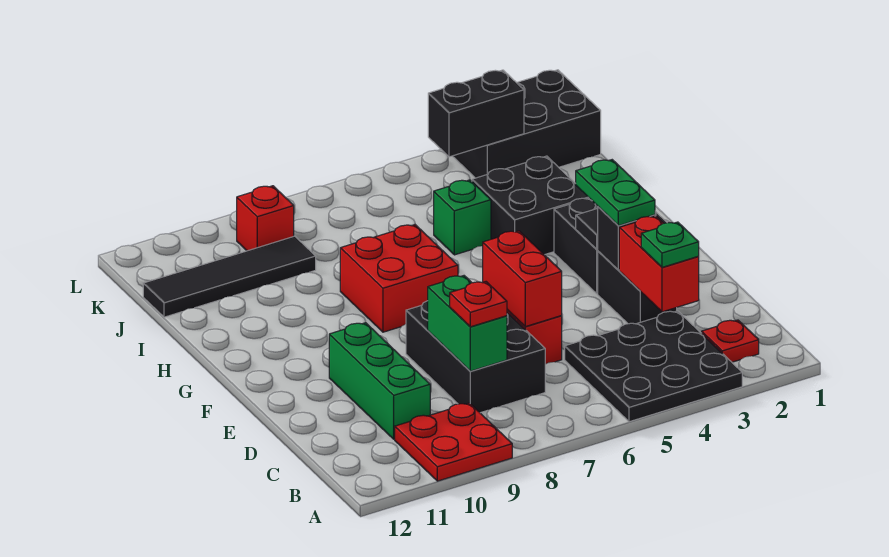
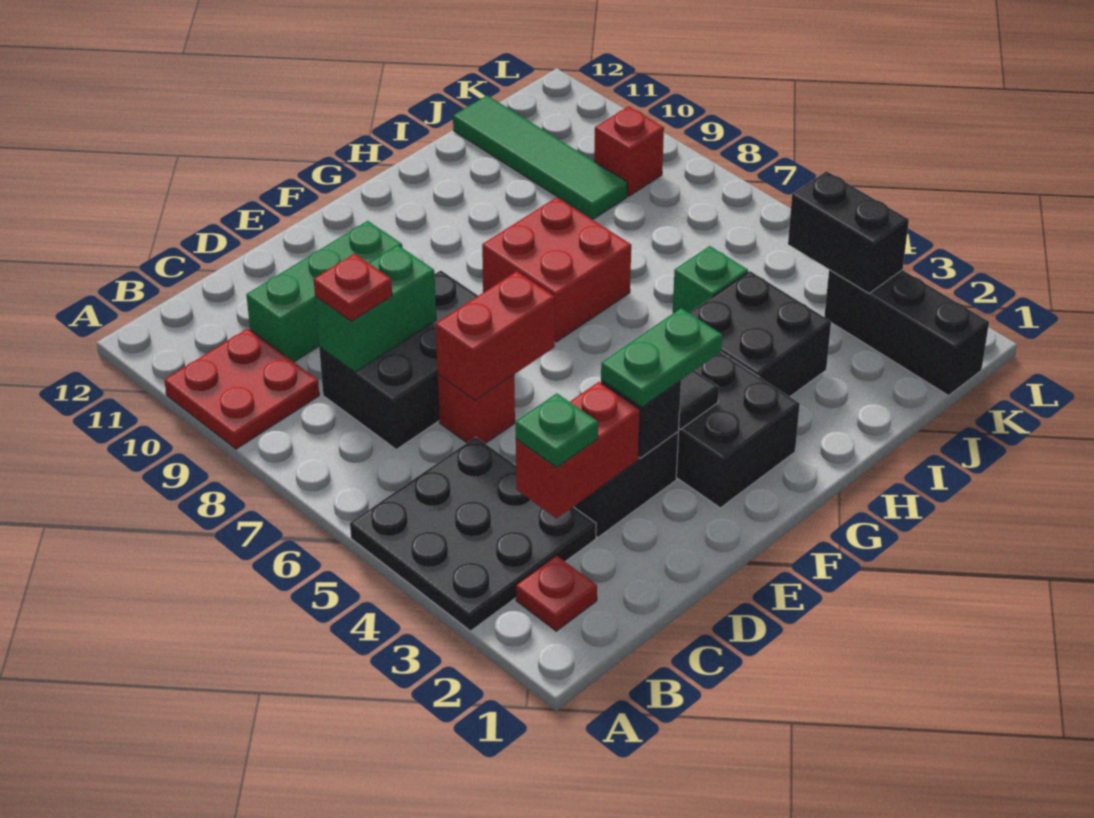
black tile J9:J12 level 1 -> green tile J9:J12 level 1
black brick K1:L3 level 1 -> black brick K1:K3 level 1

